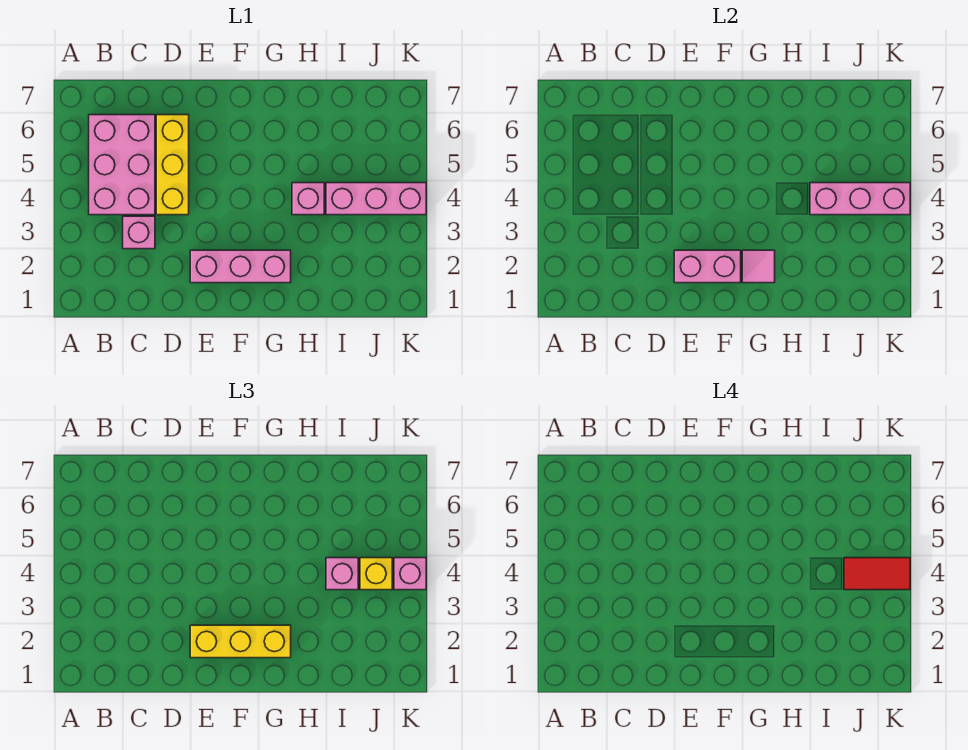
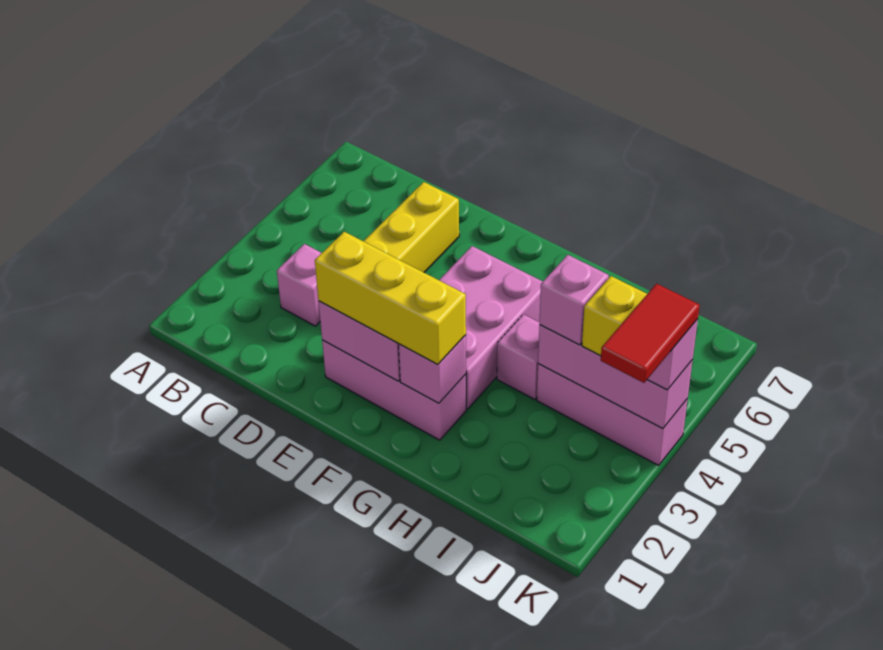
pink brick B4:C6 level 1 -> pink brick F3:G5 level 1
pink tile G2 level 2 -> pink brick G2 level 2
red tile J4:K4 level 4 -> red tile K3:K4 level 4

